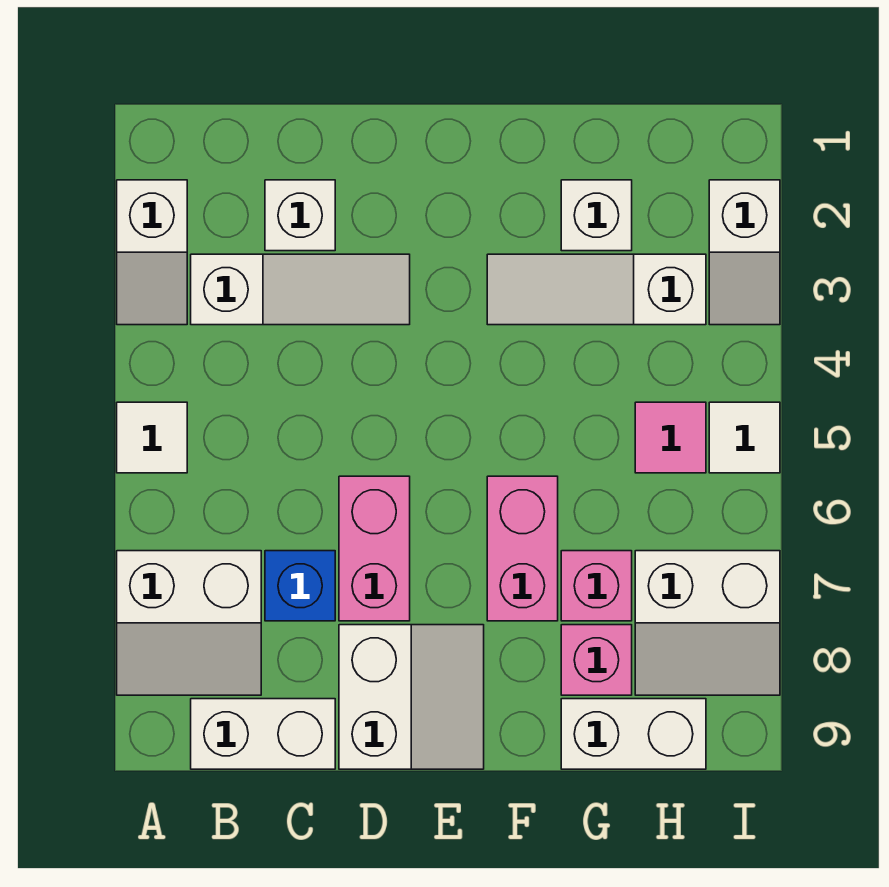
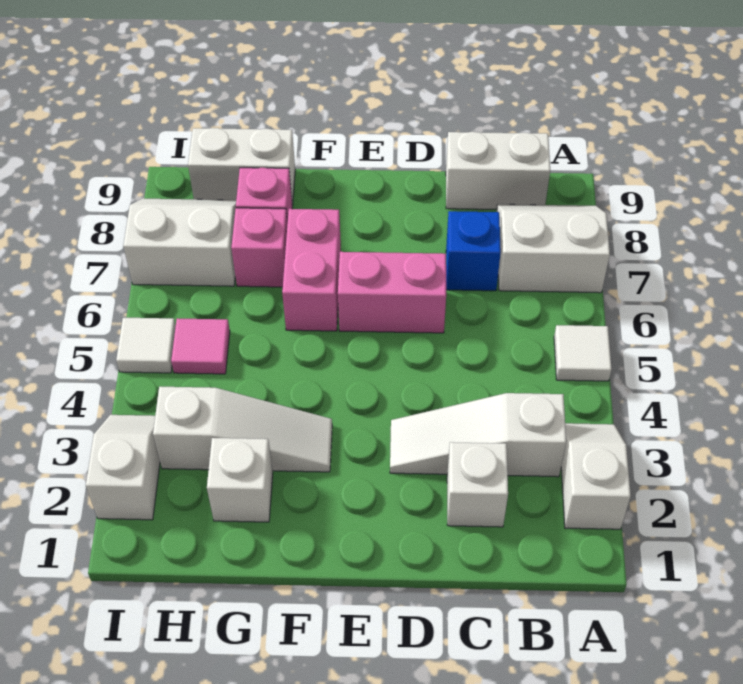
pink brick D6:D7 level 1 -> pink brick D6:E6 level 1
white slope D8:E9 level 1 top D -> none

